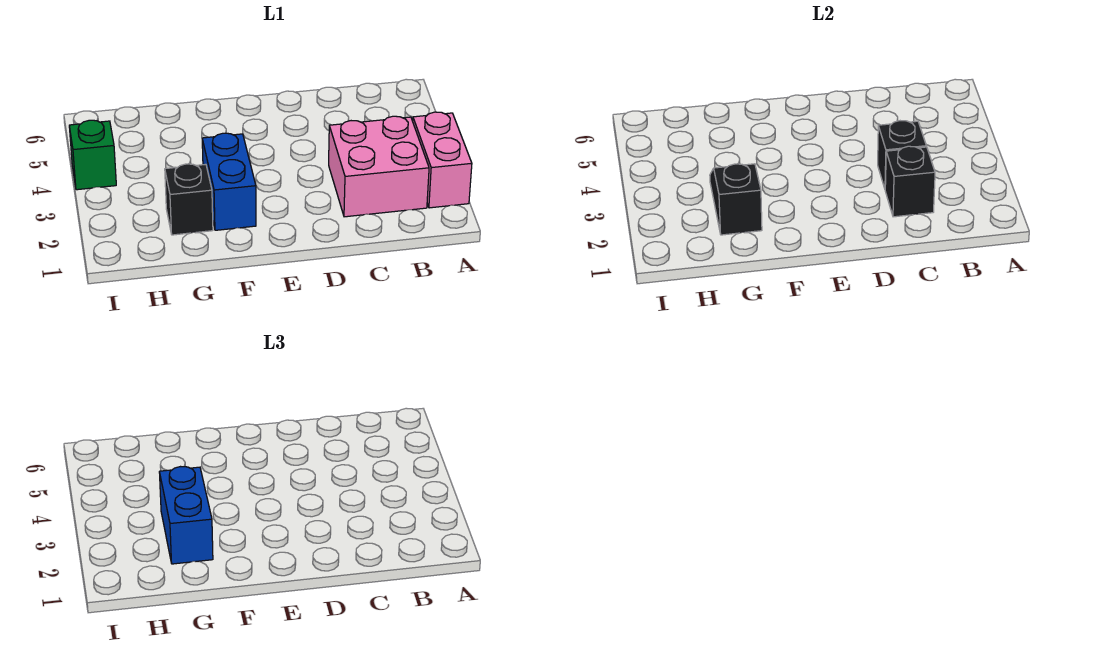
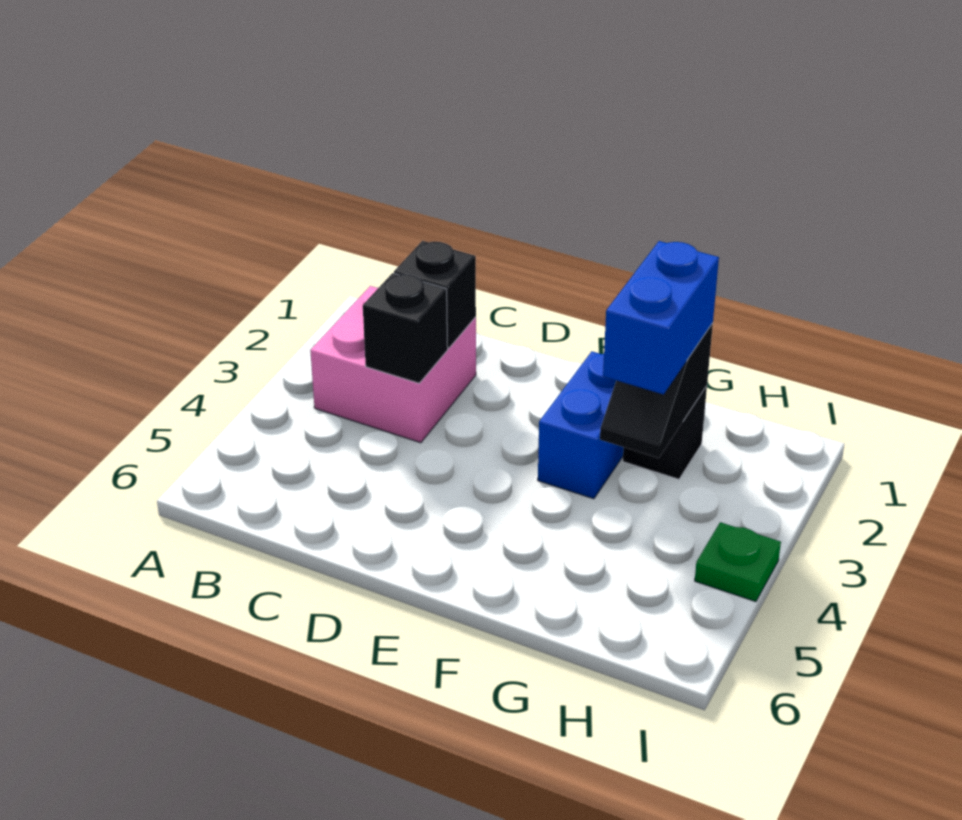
pink brick A2:A3 level 1 -> none
green brick I4 level 1 -> green plate I4 level 1

